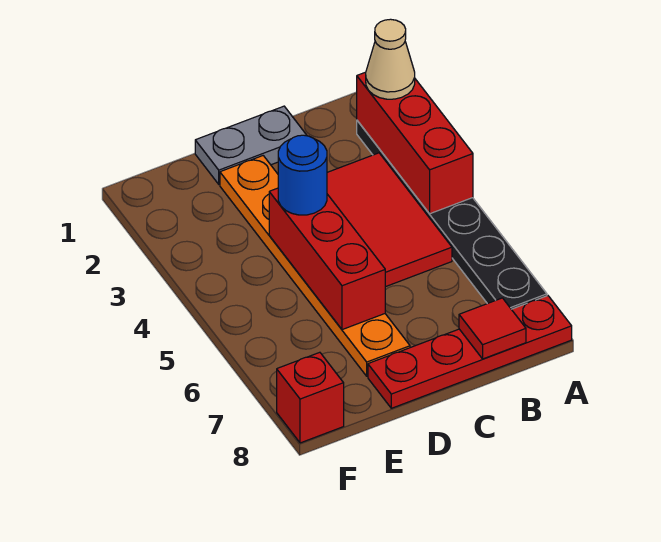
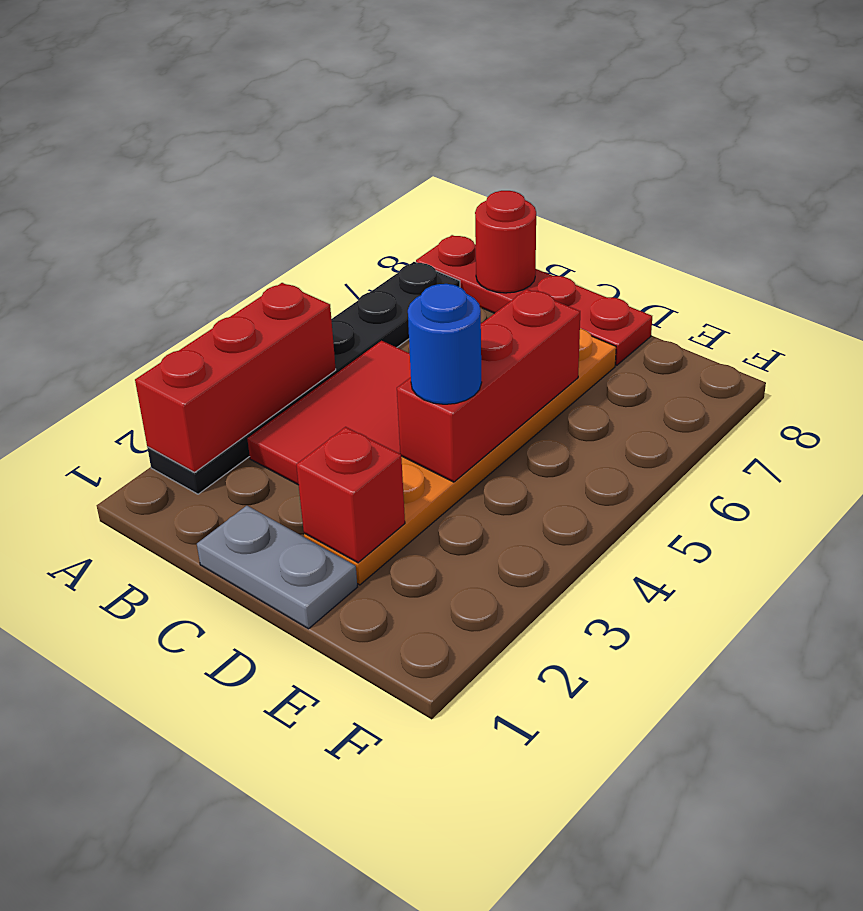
tan cone A2 level 3 -> none
red tile B8 level 2 -> red round brick B8 level 2
red brick F8 level 1 -> red brick D2 level 2

